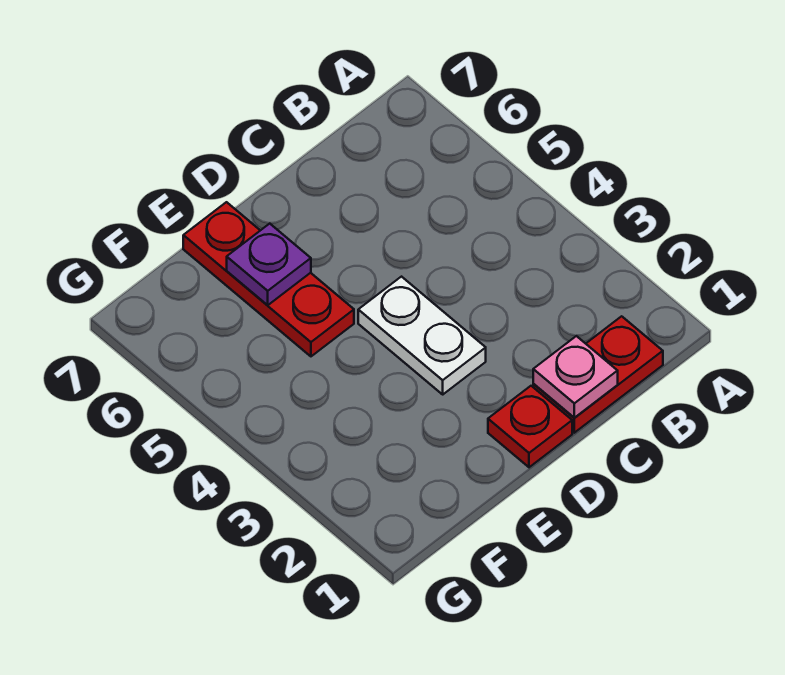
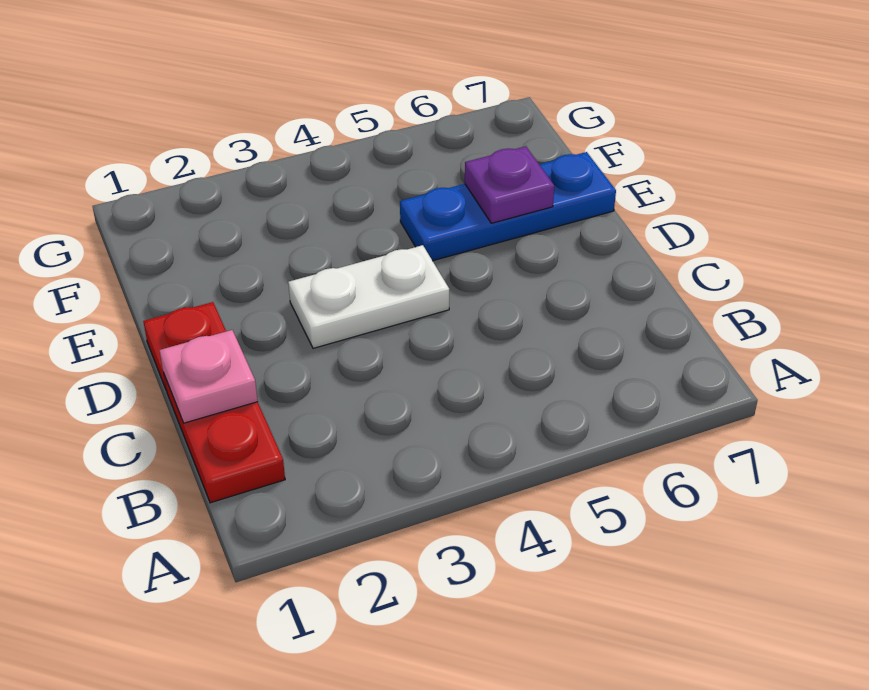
red plate E5:E7 level 1 -> blue plate E5:E7 level 1

